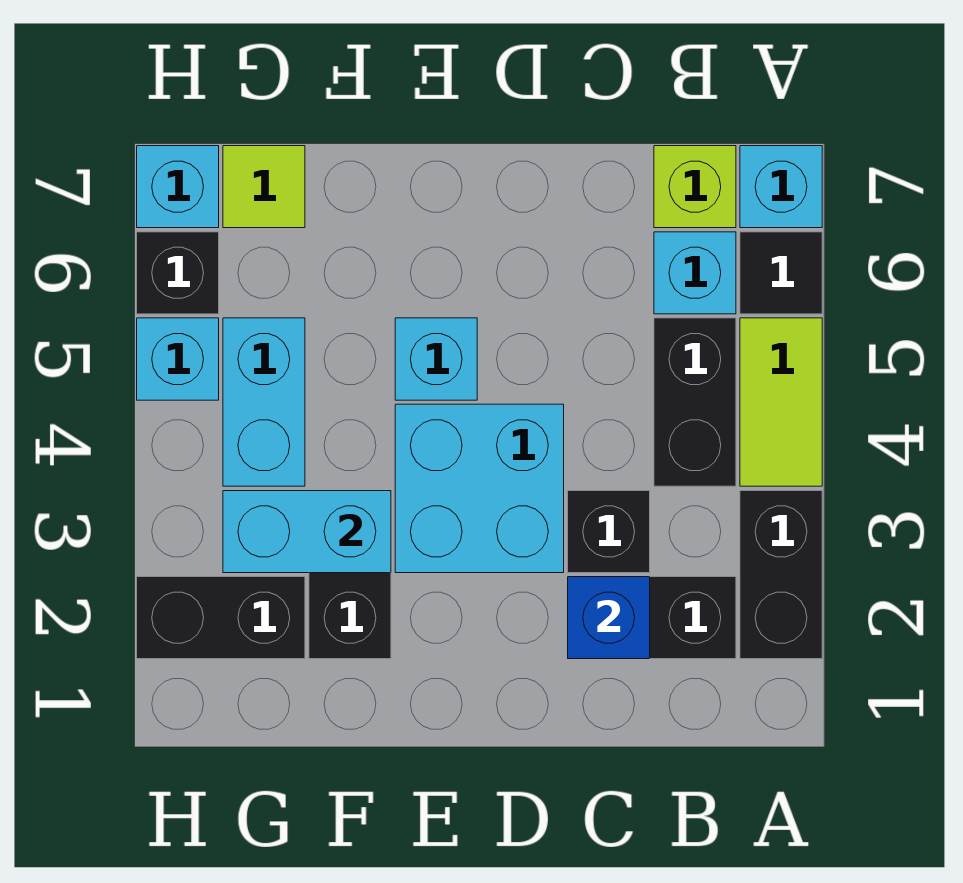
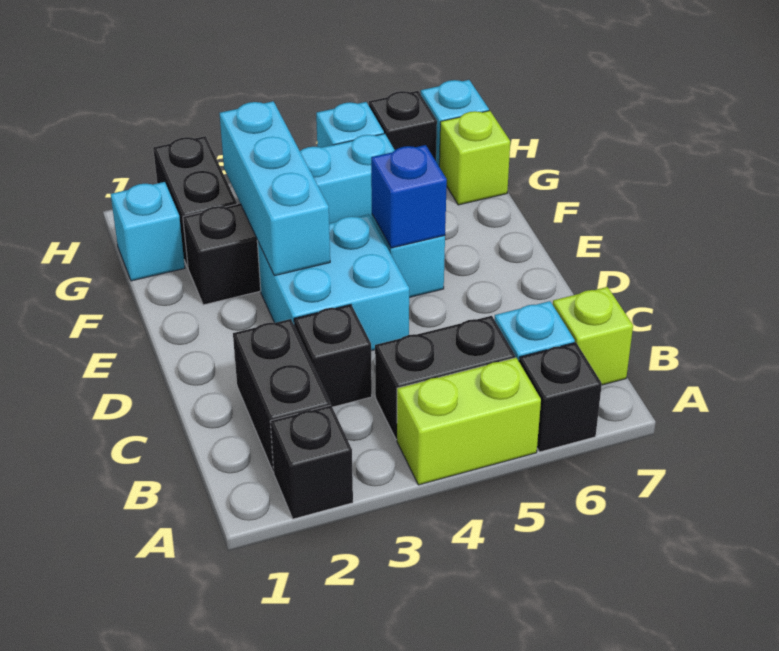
black brick A2:A3 level 1 -> black brick A2 level 1
lime tile A4:A5 level 1 -> lime brick A4:A5 level 1
black tile A6 level 1 -> black brick A6 level 1
cyan brick A7 level 1 -> cyan brick G1 level 1
blue brick C2 level 2 -> blue brick E5 level 2
cyan brick F3:G3 level 2 -> cyan brick E3:G3 level 2
lime tile G7 level 1 -> lime brick G7 level 1

